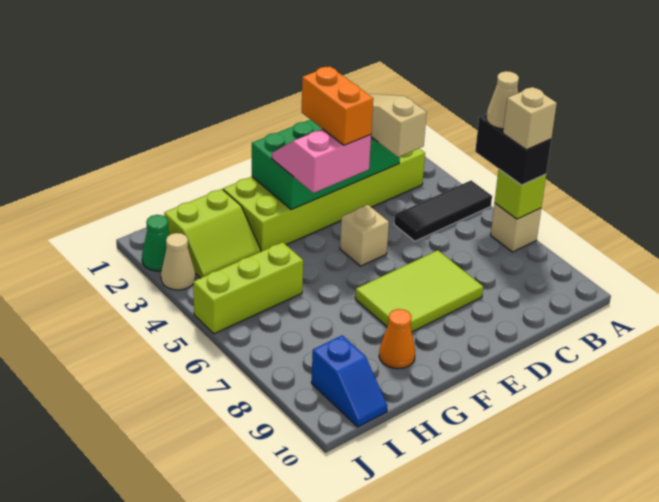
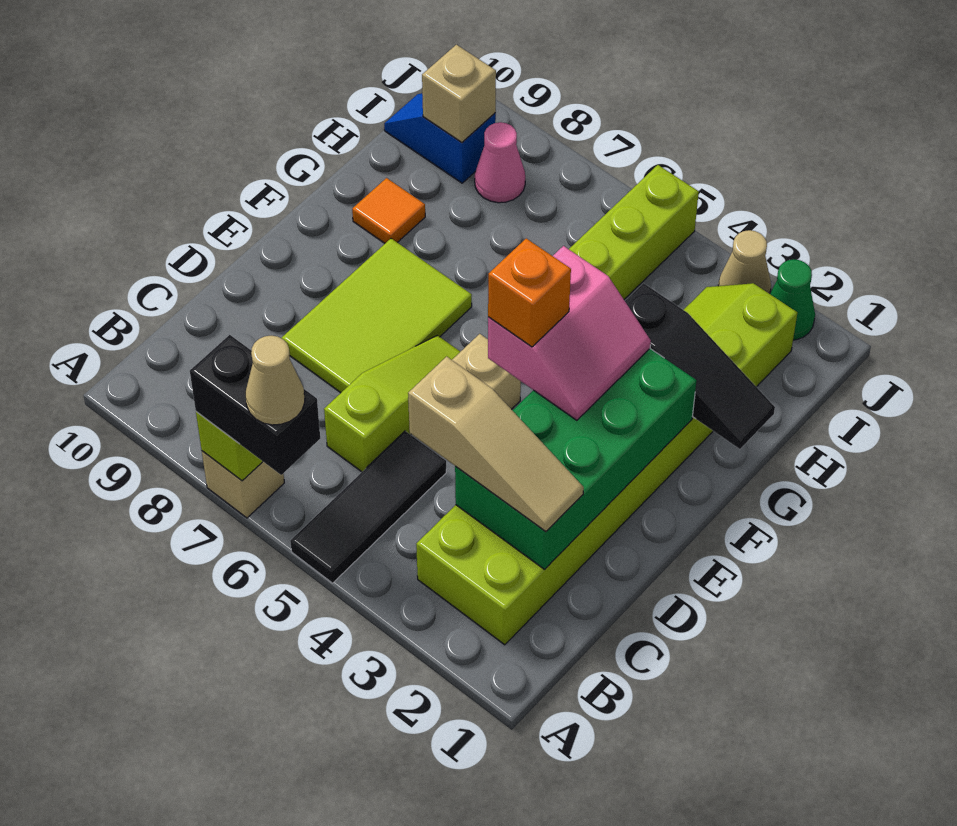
tan brick A7 level 4 -> tan brick I9 level 2
none -> lime slope C6:E6 level 1 top C
orange brick E3:E4 level 4 -> orange brick E4 level 4
none -> black slope G1:G3 level 2 top 3
orange cone G9 level 1 -> orange tile G9 level 1
none -> pink cone I8 level 1

